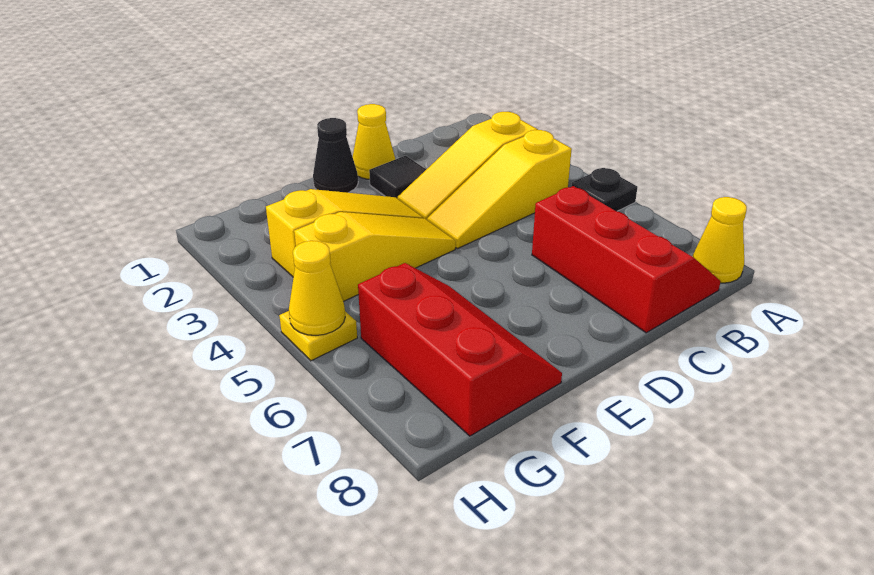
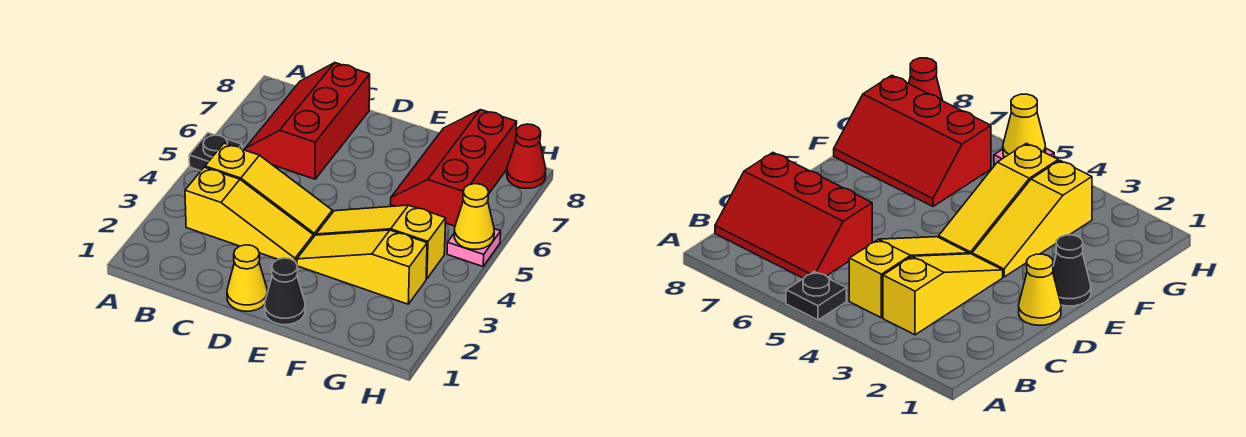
yellow cone A8 level 1 -> none
black tile D2 level 1 -> none
yellow plate H5 level 1 -> pink plate H5 level 1
none -> red cone H8 level 1

